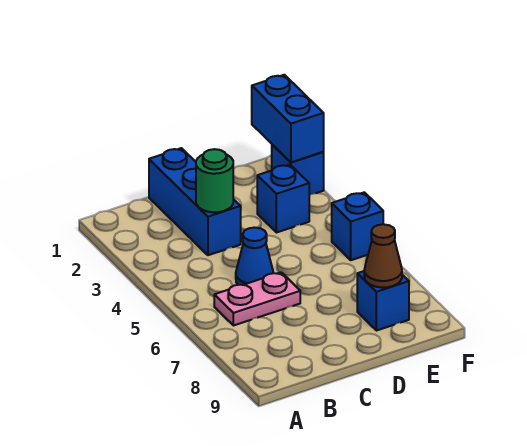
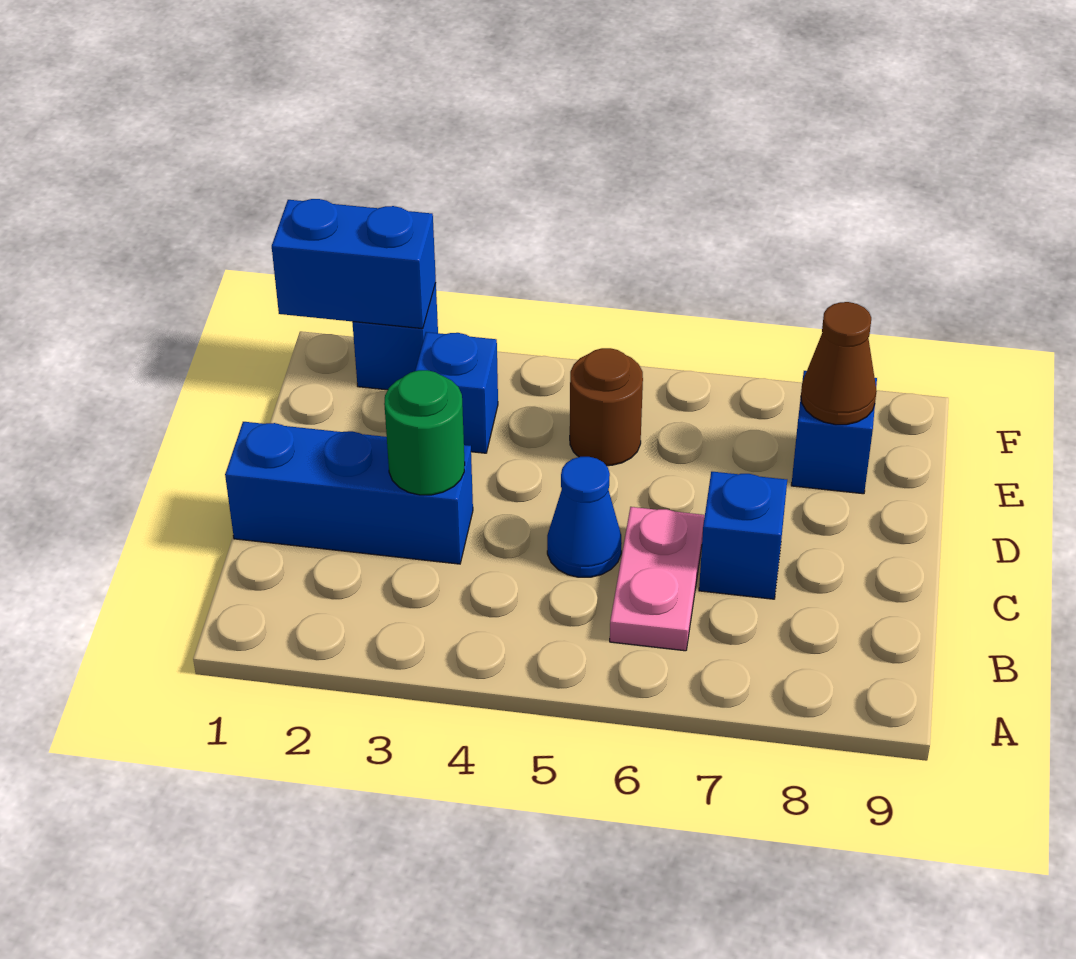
none -> brown round brick E5 level 1
blue brick F5 level 1 -> blue brick C7 level 1

